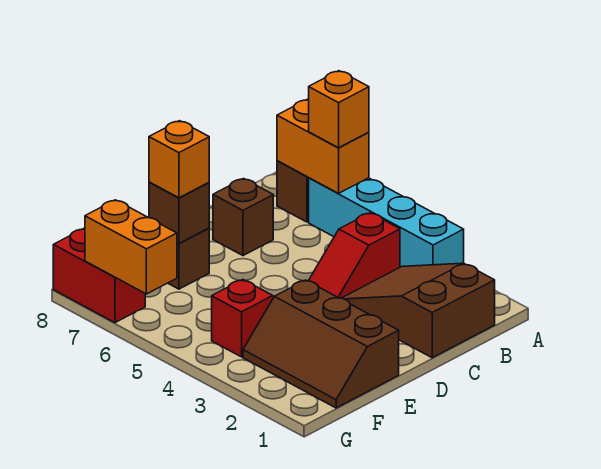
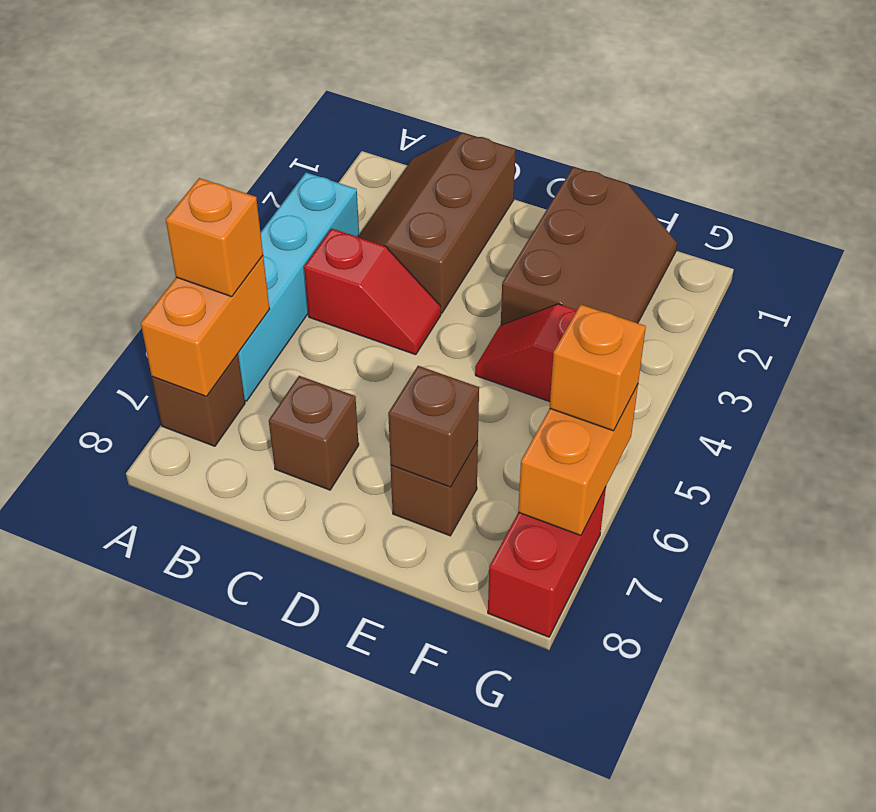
brown slope B1:C3 level 1 top 1 -> brown slope B1:C3 level 1 top C
orange brick E7 level 3 -> orange brick G6 level 3

